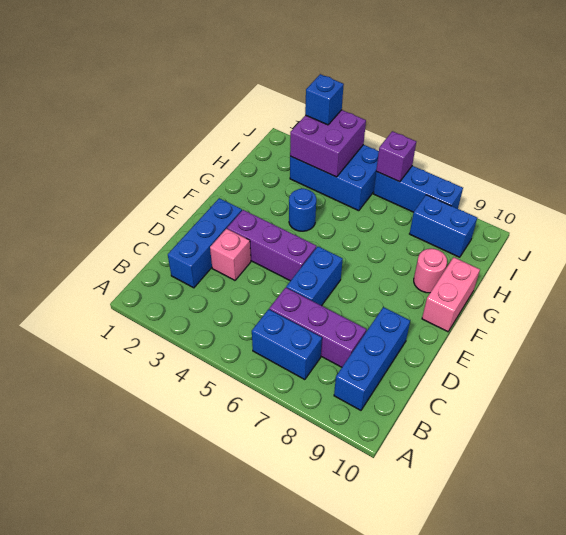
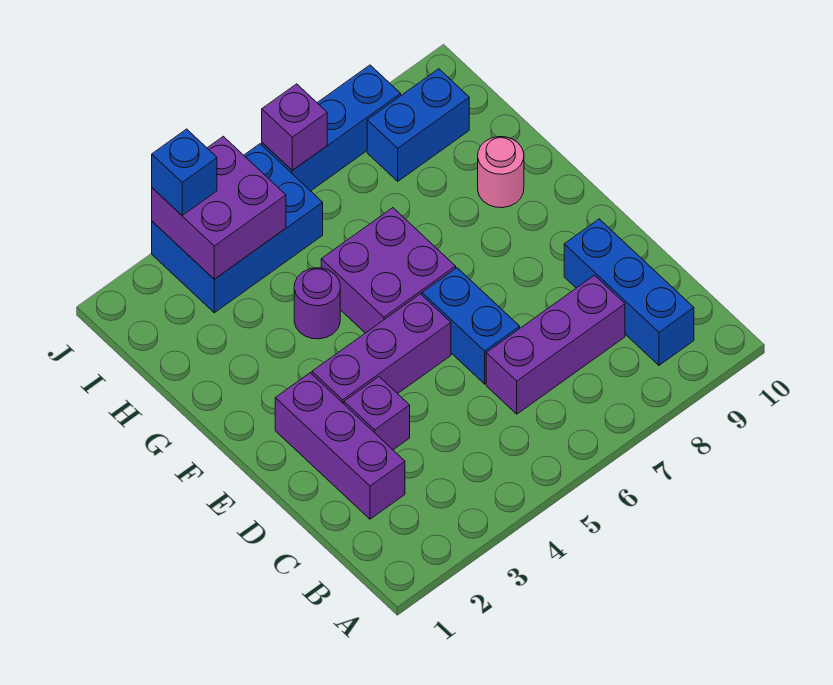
blue brick B6:B7 level 1 -> none
blue brick C2:E2 level 1 -> purple brick C2:E2 level 1
pink brick D3 level 1 -> purple brick D3 level 1
none -> purple brick F5:G6 level 1
pink brick F10:G10 level 1 -> none
blue round brick G4 level 1 -> purple round brick G4 level 1

